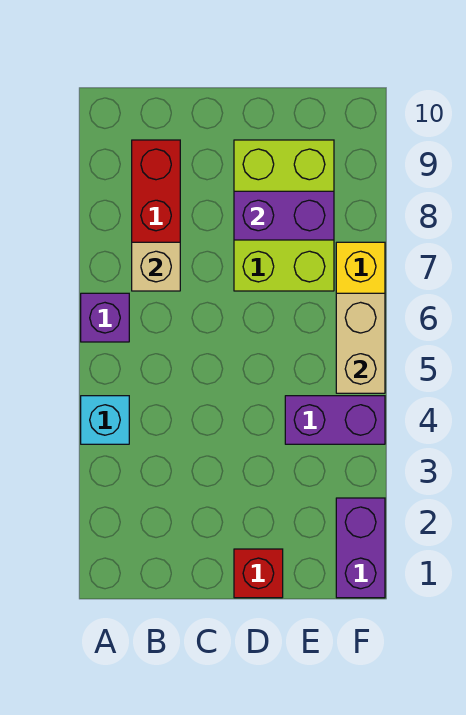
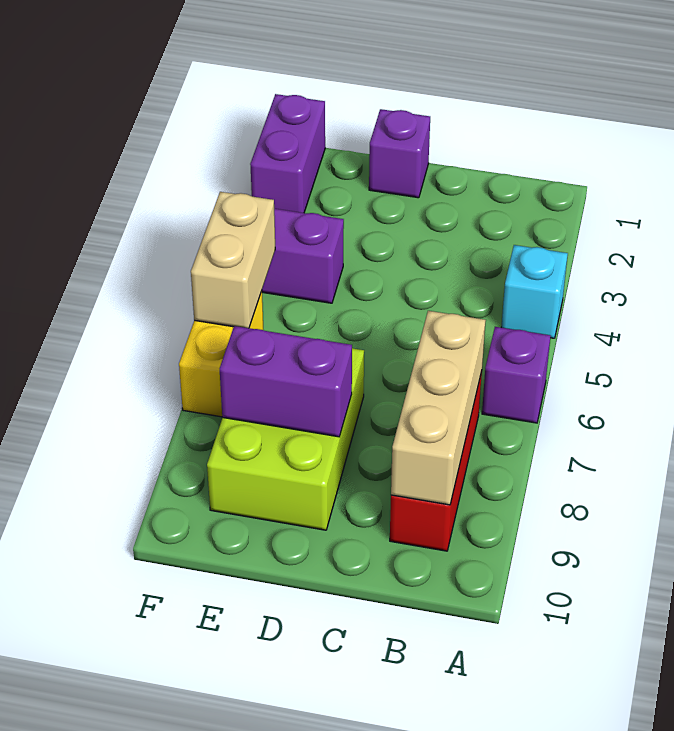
tan brick B7 level 2 -> tan brick B7:B9 level 2
red brick D1 level 1 -> purple brick D1 level 1

